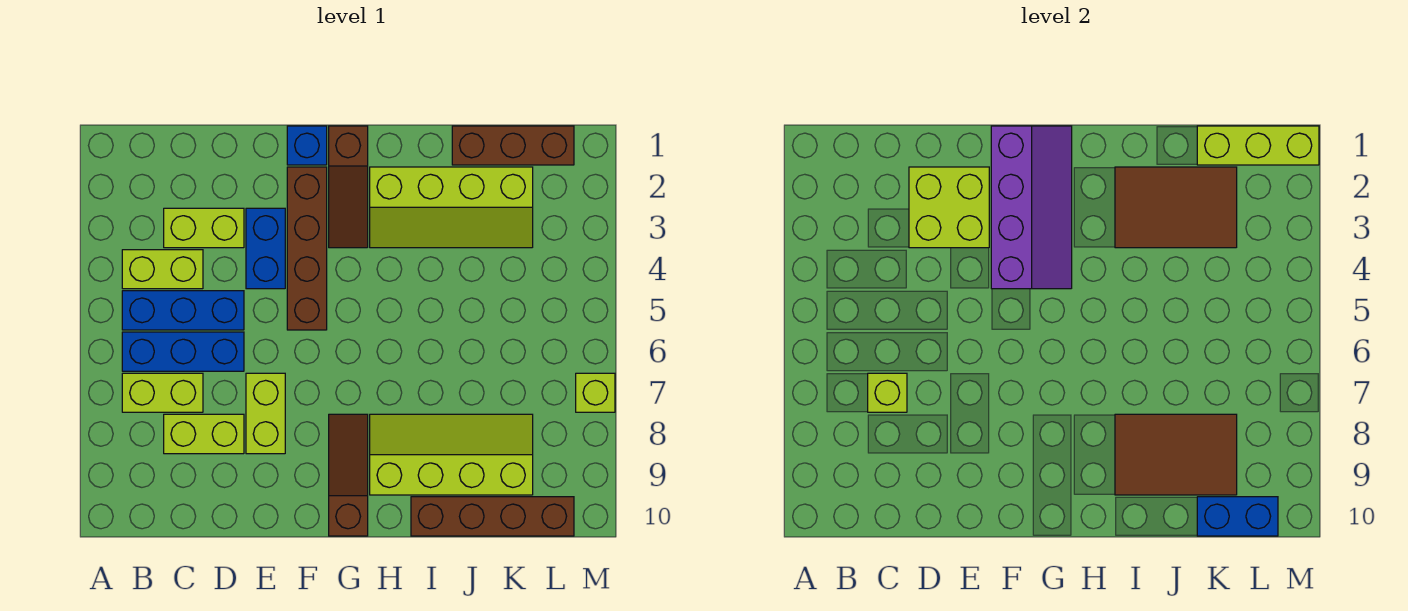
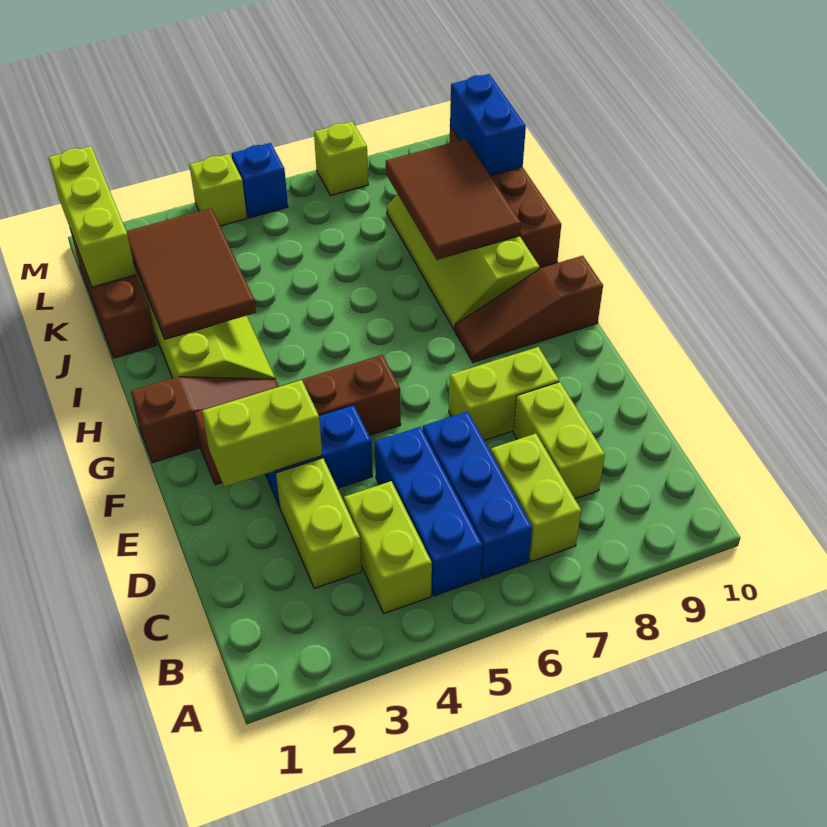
lime brick C7 level 2 -> lime brick M4 level 1
lime brick D2:E3 level 2 -> lime brick E2:E3 level 2
blue brick F1 level 1 -> blue brick M5 level 1
purple slope F1:G4 level 2 top F -> none

